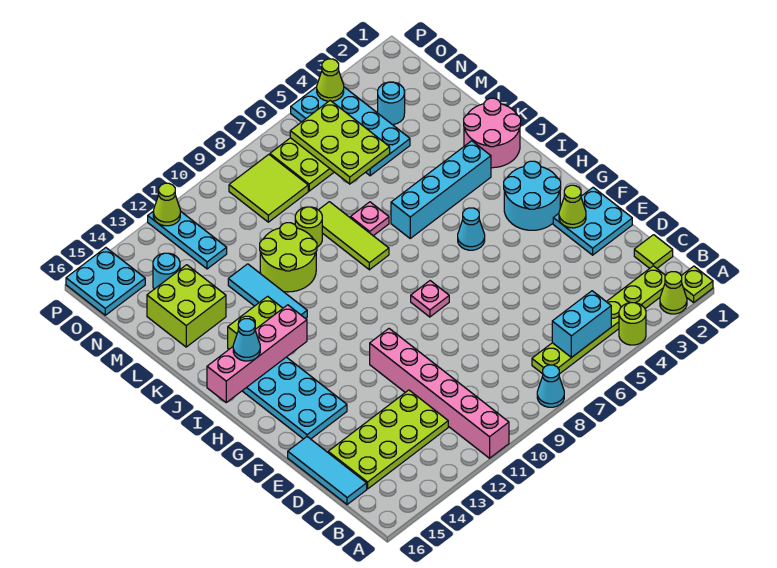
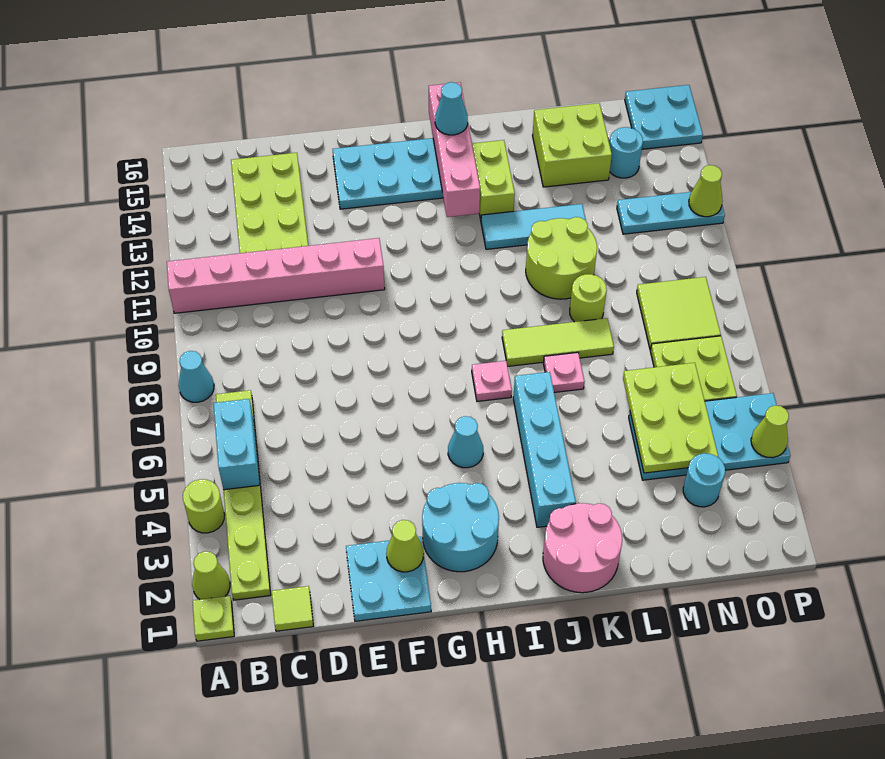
cyan tile C16:E16 level 1 -> none
pink plate G8 level 1 -> pink plate I7 level 1
lime plate M5:O6 level 2 -> lime plate M4:N6 level 2

